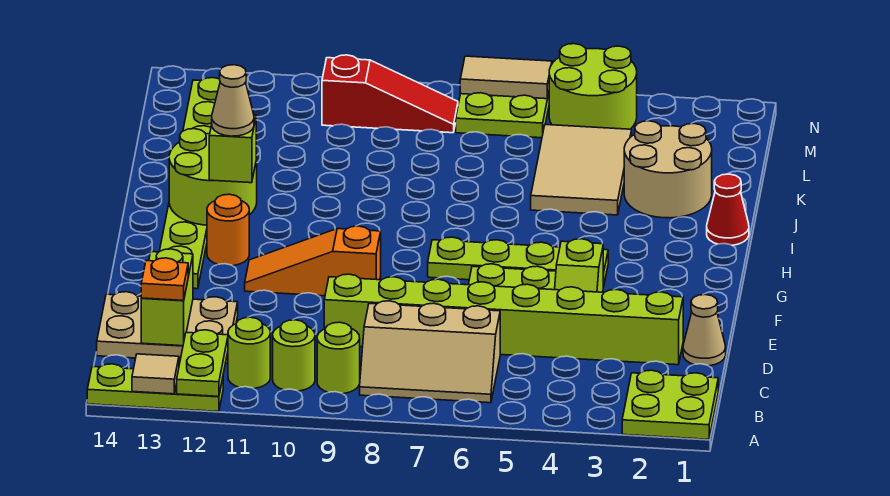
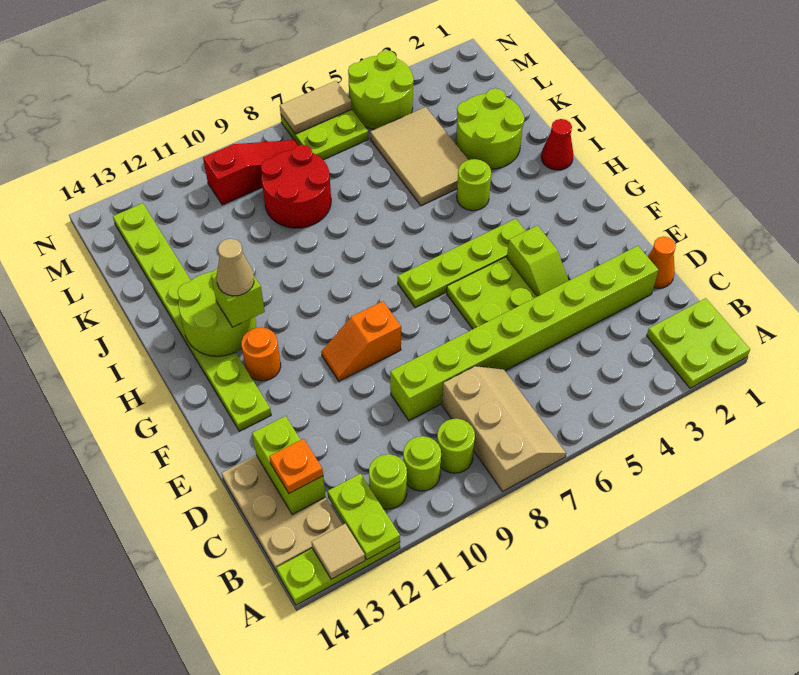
tan slope B6:C8 level 1 top C -> tan slope A7:C8 level 1 top 8
tan plate C12:D14 level 1 -> tan plate B13:D14 level 1
tan cone D1 level 1 -> orange cone D1 level 1
orange slope F9:F11 level 1 top 9 -> orange slope F9:F10 level 1 top 9
none -> lime round brick I4 level 1
tan round brick J2:K3 level 1 -> lime round brick J2:K3 level 1
none -> red round brick K8:L9 level 1

